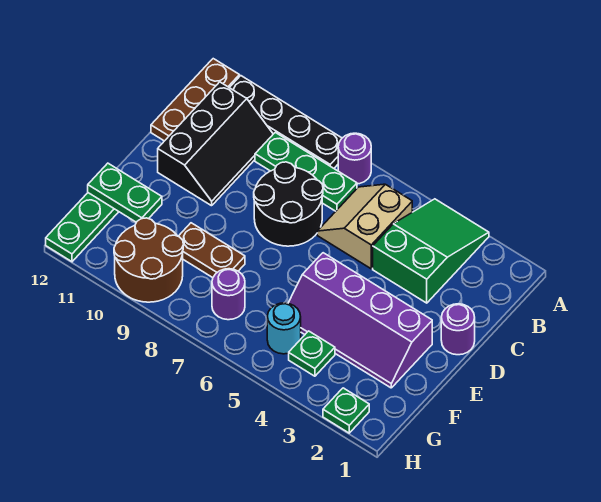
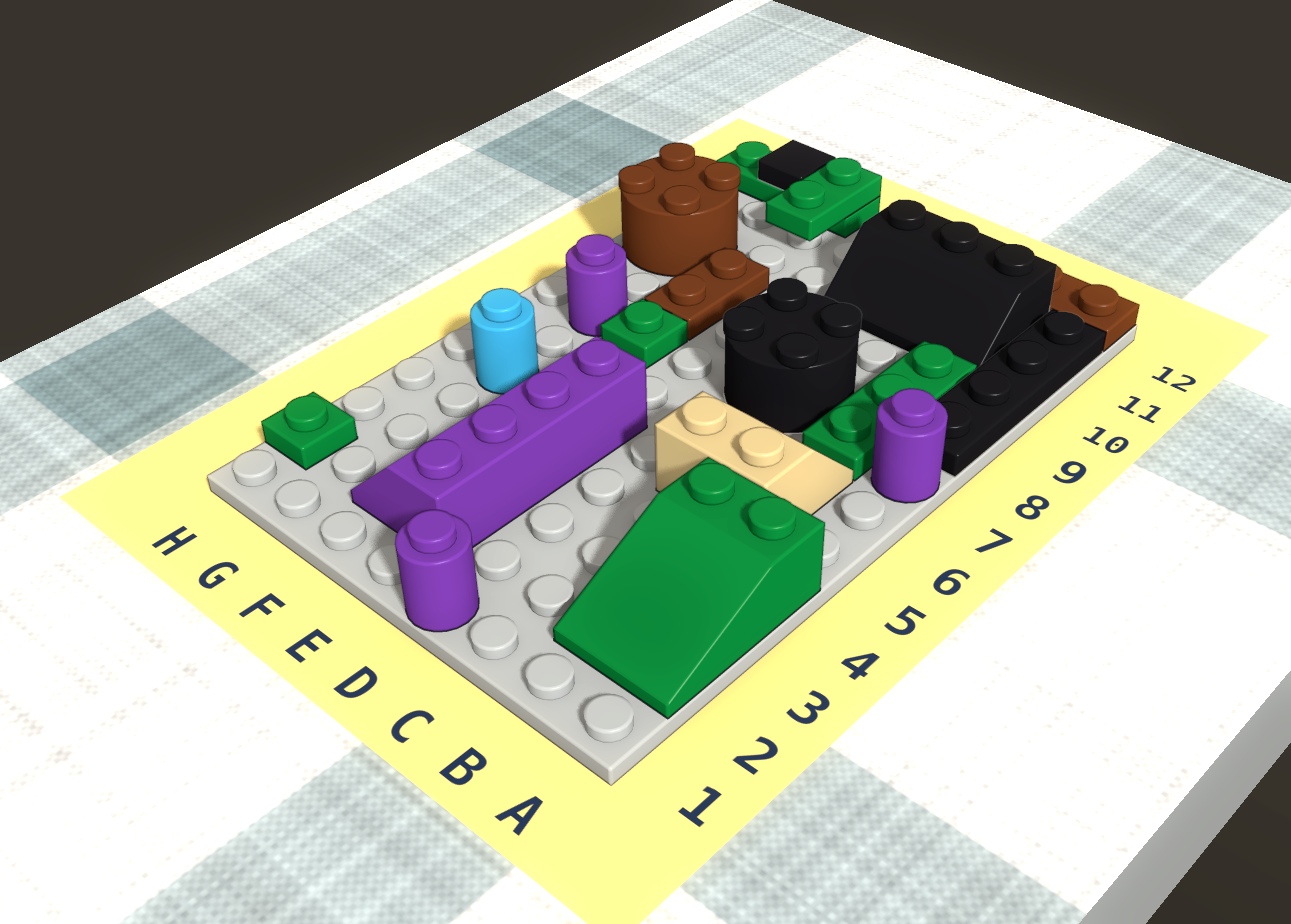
green slope A3:C4 level 1 top C -> green slope A2:B4 level 1 top 4
green plate G4 level 1 -> green plate F7 level 1
none -> black tile G12 level 2

